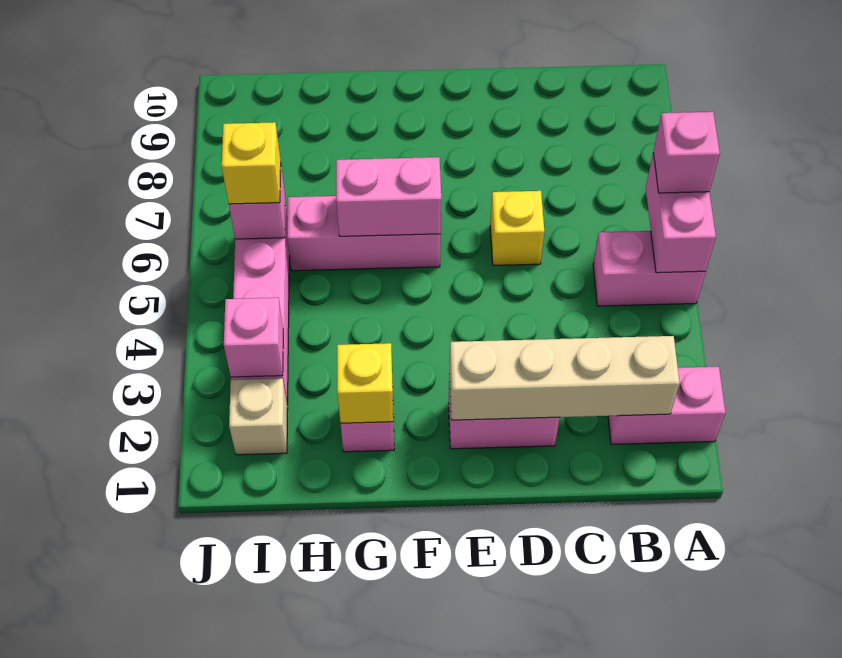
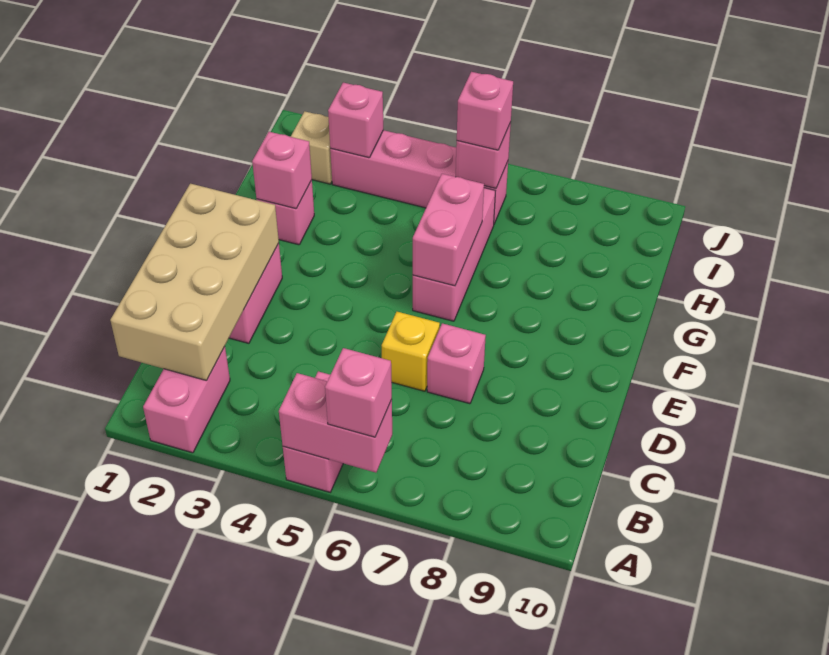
tan brick B2:E2 level 2 -> tan brick B1:E2 level 2
none -> pink brick D7 level 1
yellow brick G2 level 2 -> pink brick G2 level 2
yellow brick I6 level 3 -> pink brick I6 level 3

